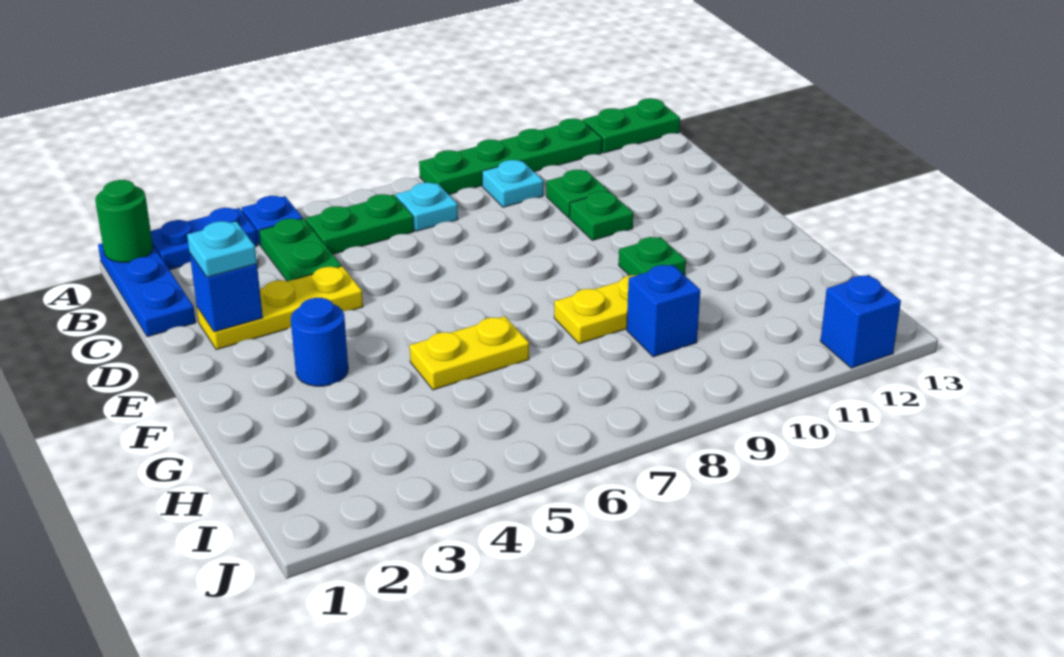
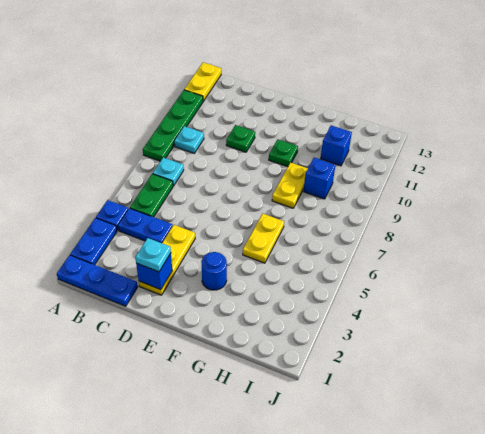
green round brick A1 level 2 -> none
green plate A12:A13 level 1 -> yellow plate A12:A13 level 1
green plate B4:C4 level 1 -> blue plate B4:C4 level 1
green plate C10 level 1 -> none
blue brick J12 level 1 -> blue brick H11 level 1

